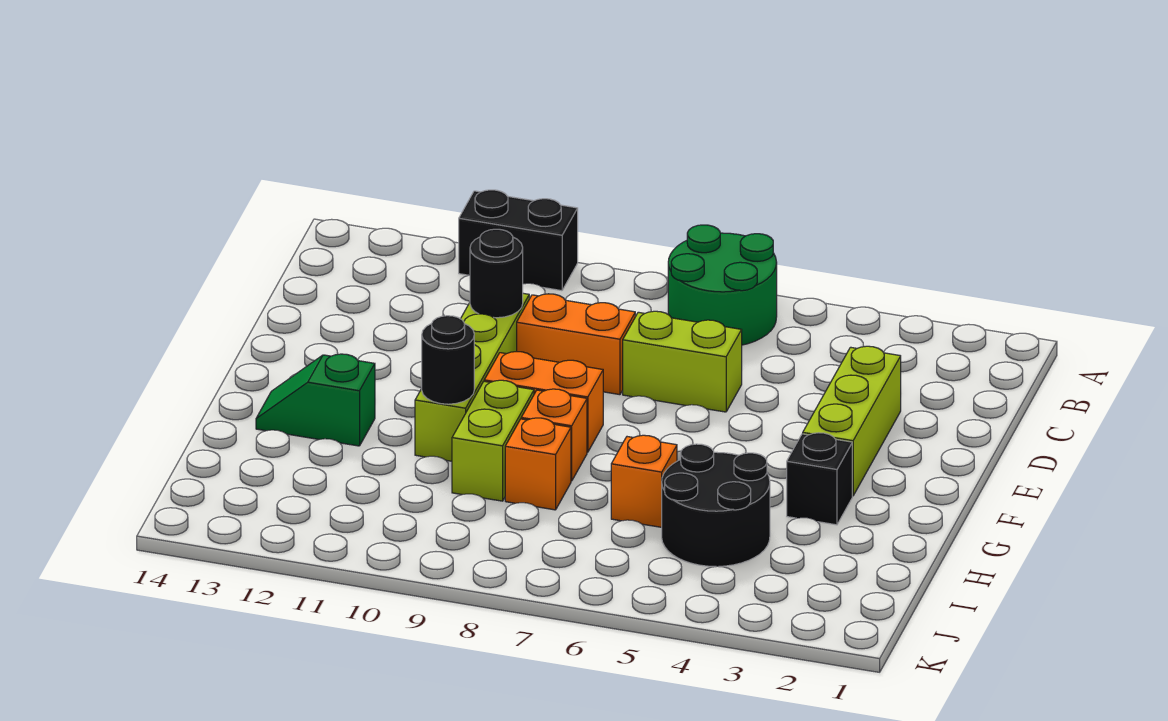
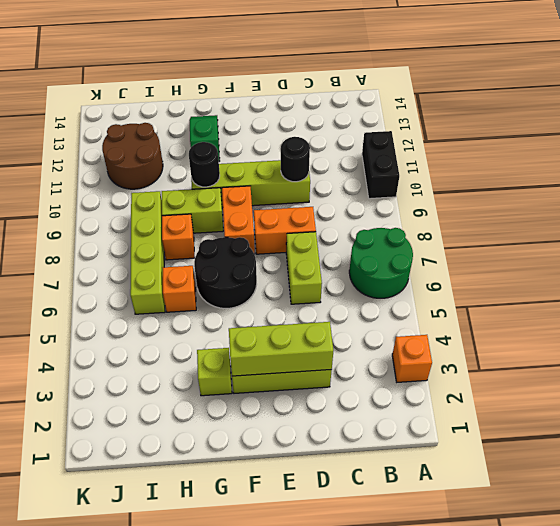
none -> lime brick D3:F3 level 2
orange brick D8:D9 level 1 -> orange brick D8:E8 level 1
black brick G3 level 1 -> lime brick G3 level 1
orange brick G8 level 1 -> orange brick A3 level 1
black round brick H4:I5 level 1 -> black round brick F6:G7 level 1
none -> lime brick I6:I9 level 1
none -> brown round brick I11:J12 level 1

